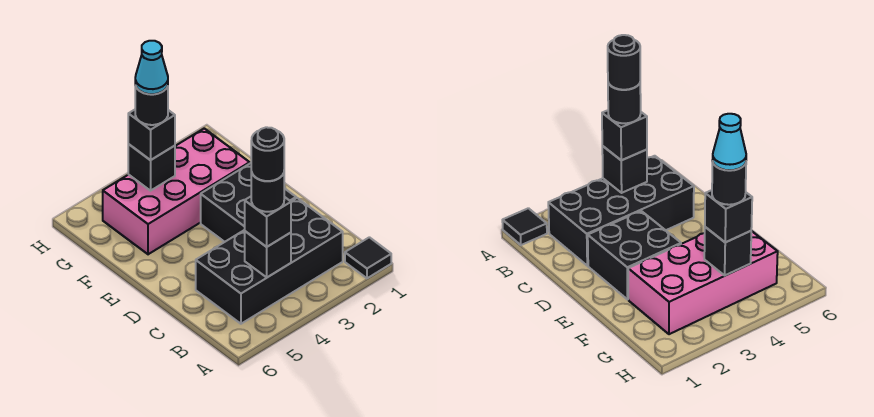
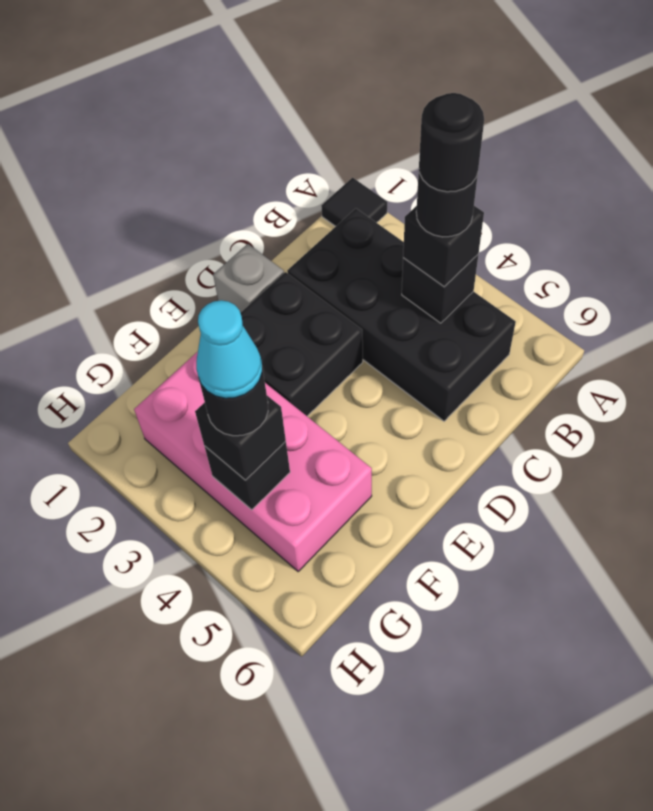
none -> grey brick D1 level 1

